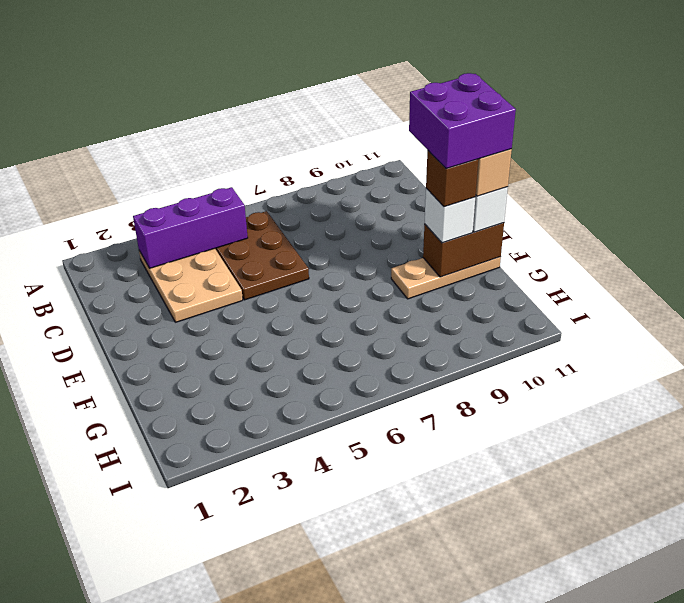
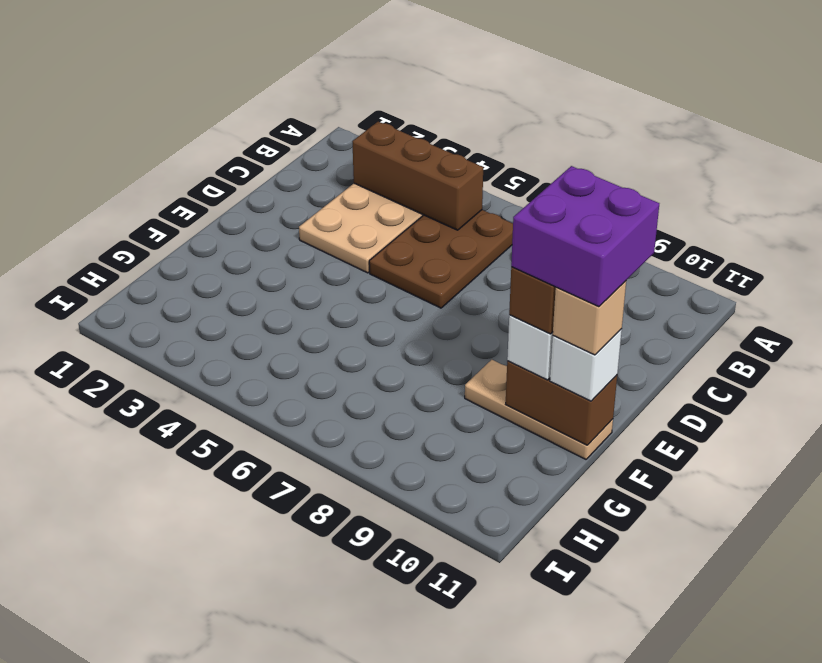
purple brick B3:B5 level 2 -> brown brick B3:B5 level 2

